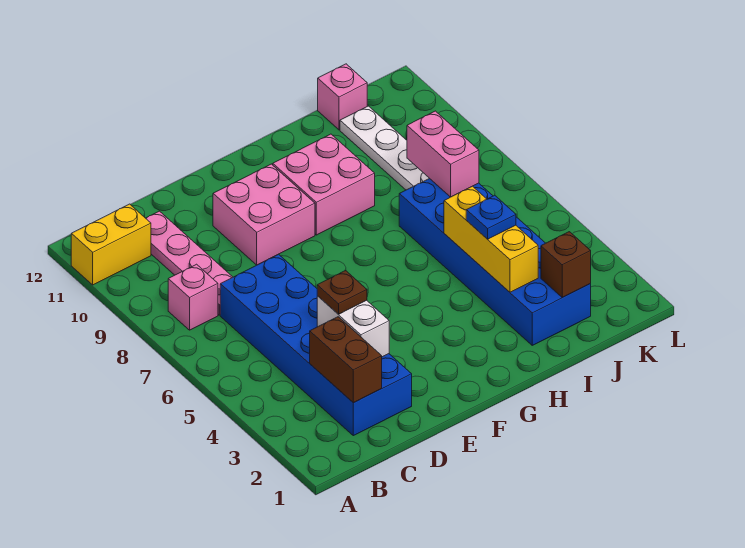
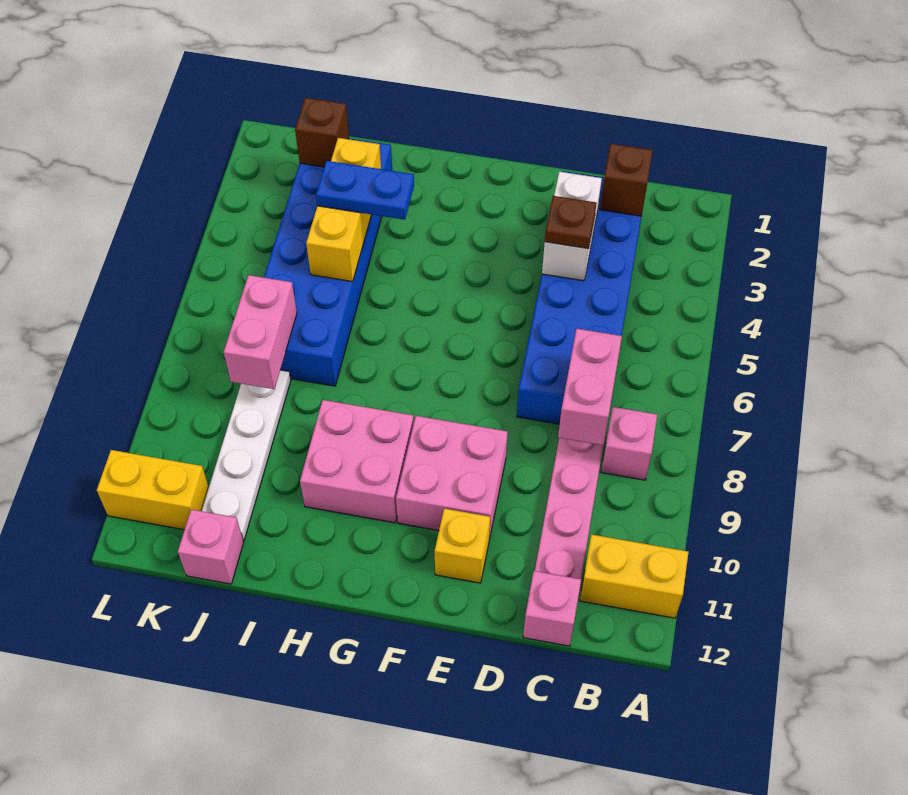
brown brick C2:C3 level 2 -> brown brick C2 level 2
none -> pink brick C7:C8 level 2
none -> pink brick C12 level 1
none -> yellow brick E11 level 1
blue plate I4 level 3 -> blue plate H4:I4 level 3
none -> yellow brick K11:L11 level 1

